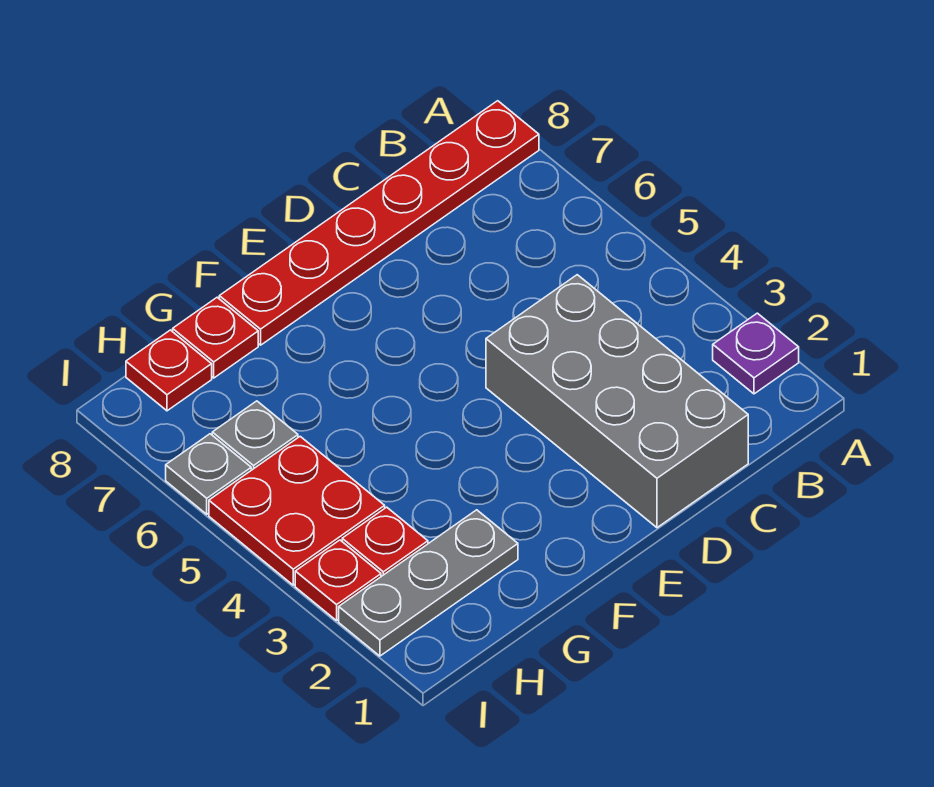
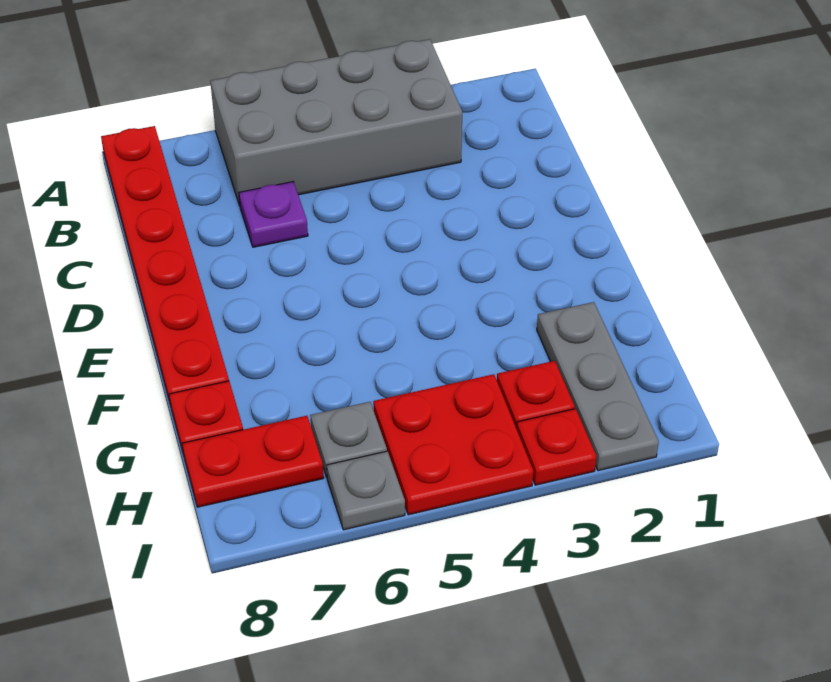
purple plate A2 level 1 -> purple plate C6 level 1
grey brick C1:D4 level 1 -> grey brick A3:B6 level 1
red plate H8 level 1 -> red plate H7:H8 level 1

